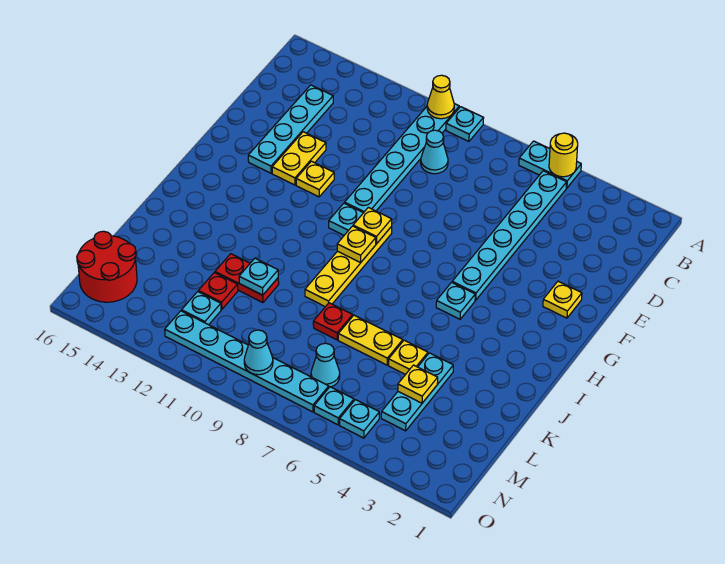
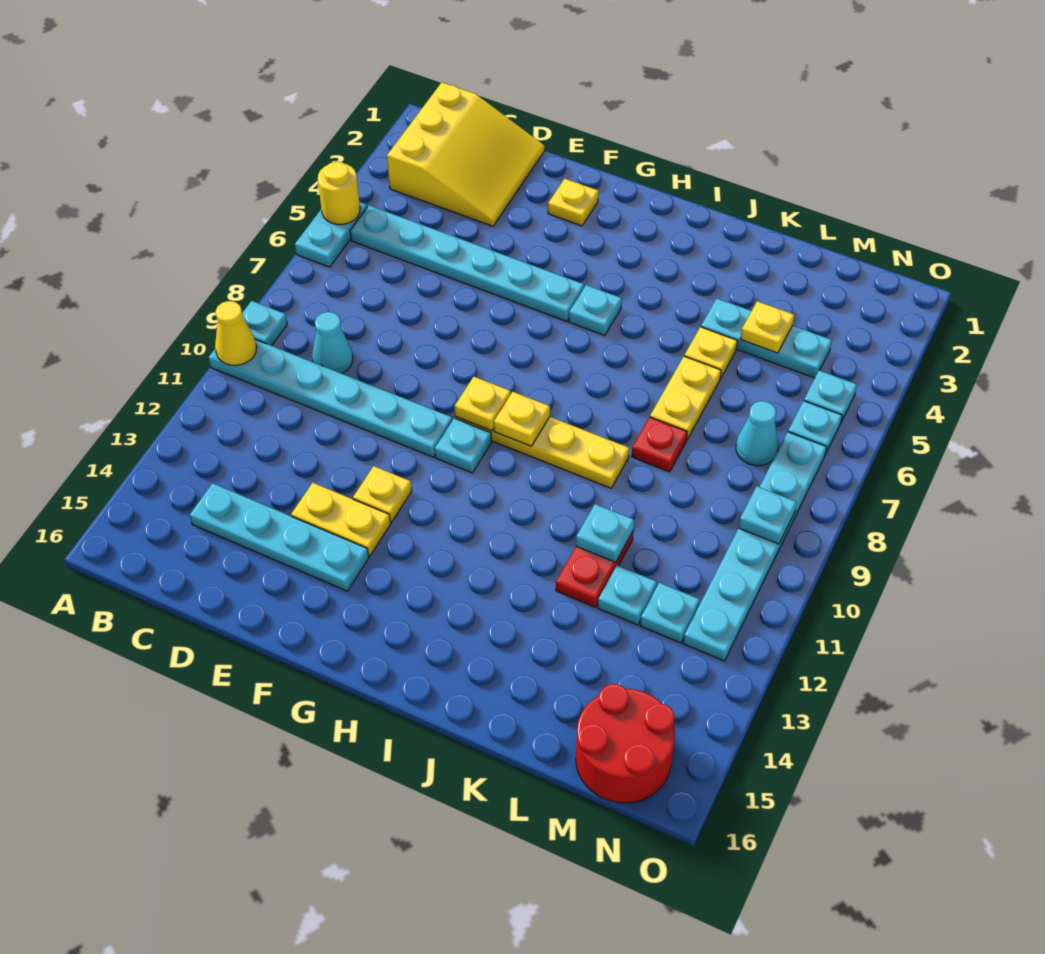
none -> yellow slope B1:D3 level 1 top B
red plate L12 level 1 -> cyan plate L12 level 1
cyan cone N9 level 2 -> cyan plate N9 level 2

